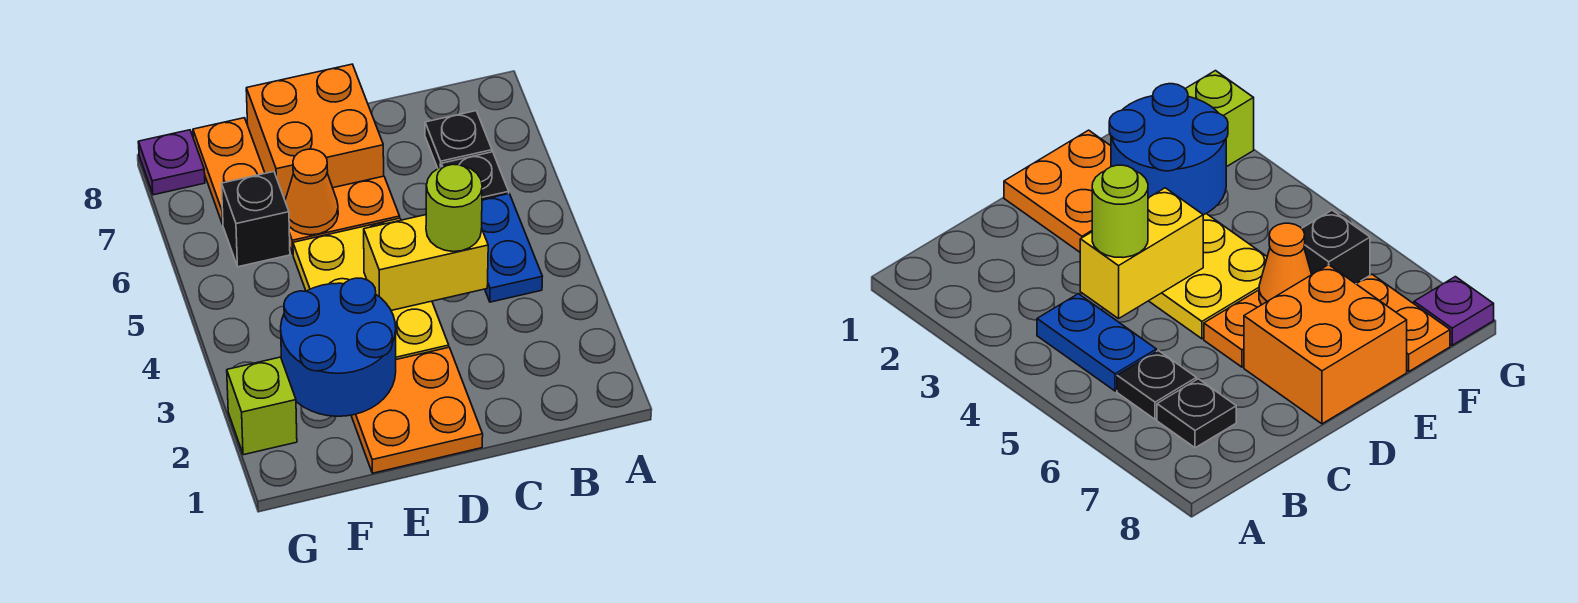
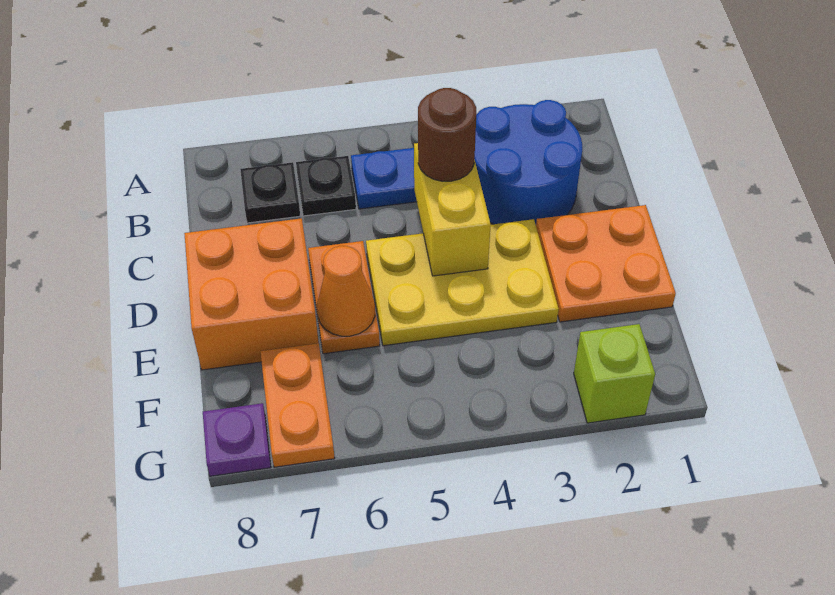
lime round brick C4 level 3 -> brown round brick C4 level 3
blue round brick E2:F3 level 2 -> blue round brick B2:C3 level 1
black brick F6 level 1 -> none
orange plate F7:F8 level 1 -> orange plate F7:G7 level 1

